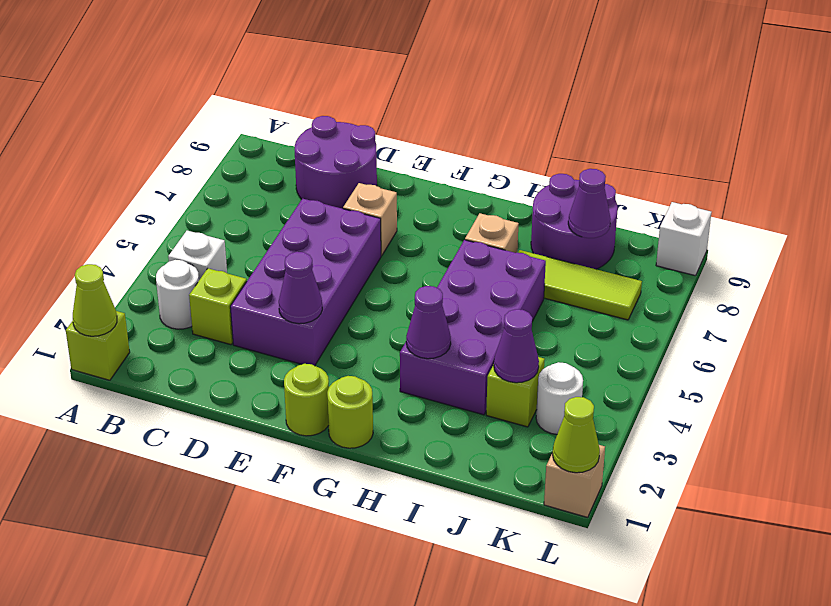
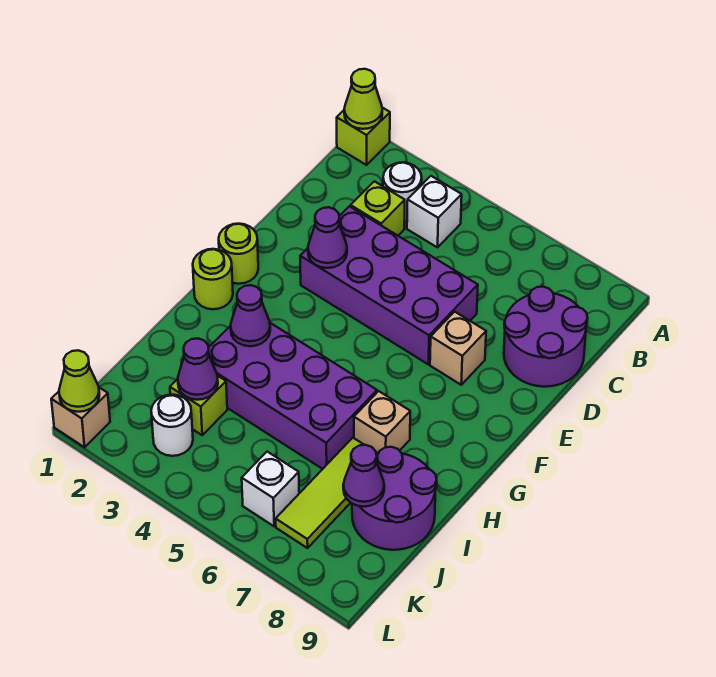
white brick L9 level 1 -> white brick K6 level 1

